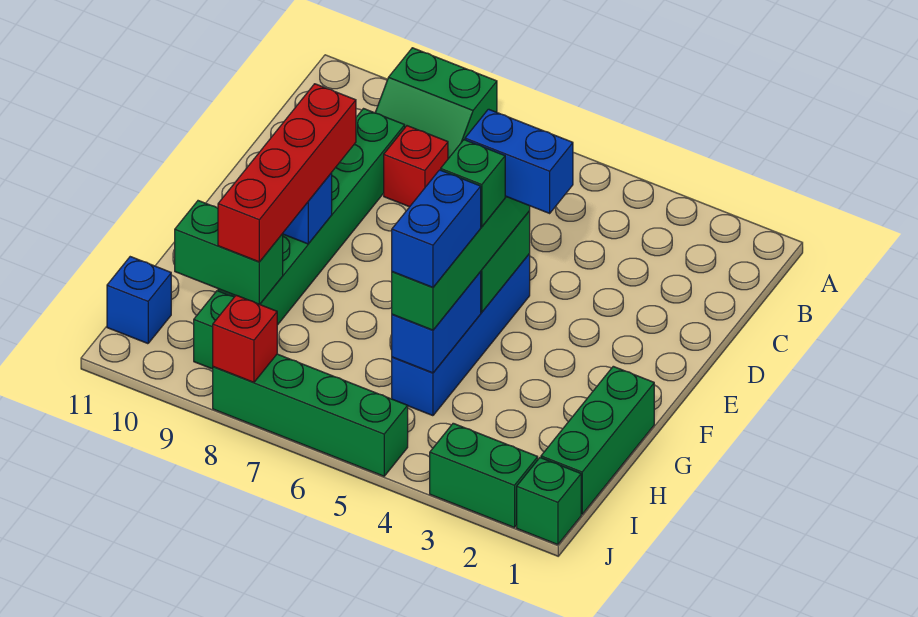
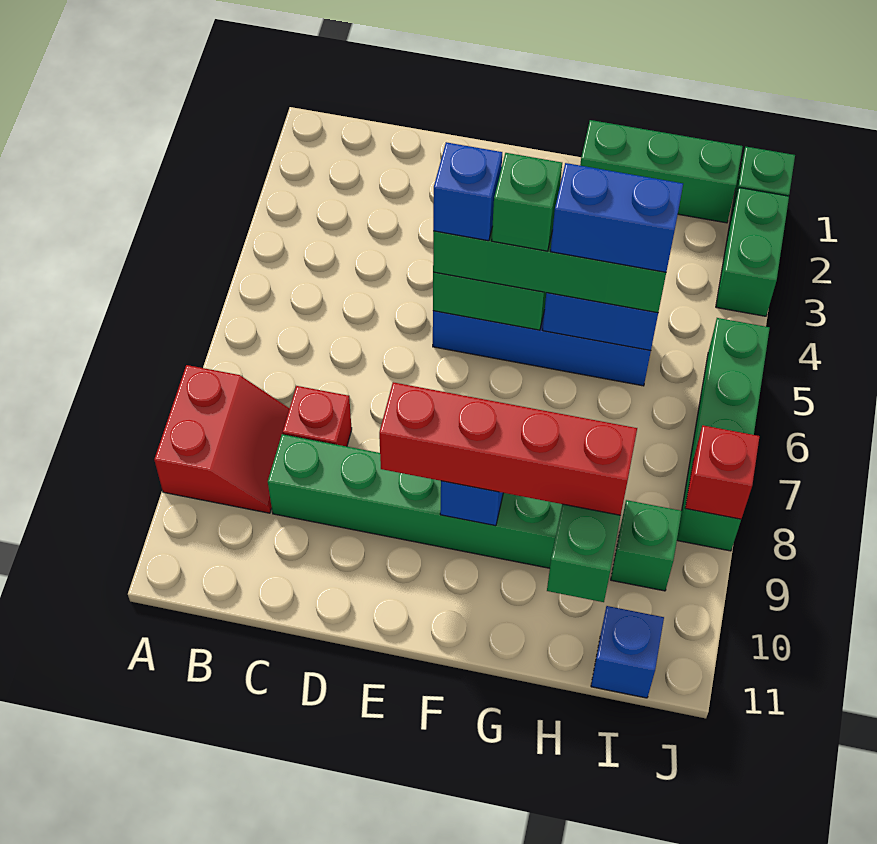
green slope A8:B9 level 1 top A -> red slope A8:B9 level 1 top A
blue brick E4:E5 level 4 -> blue brick E5 level 4

